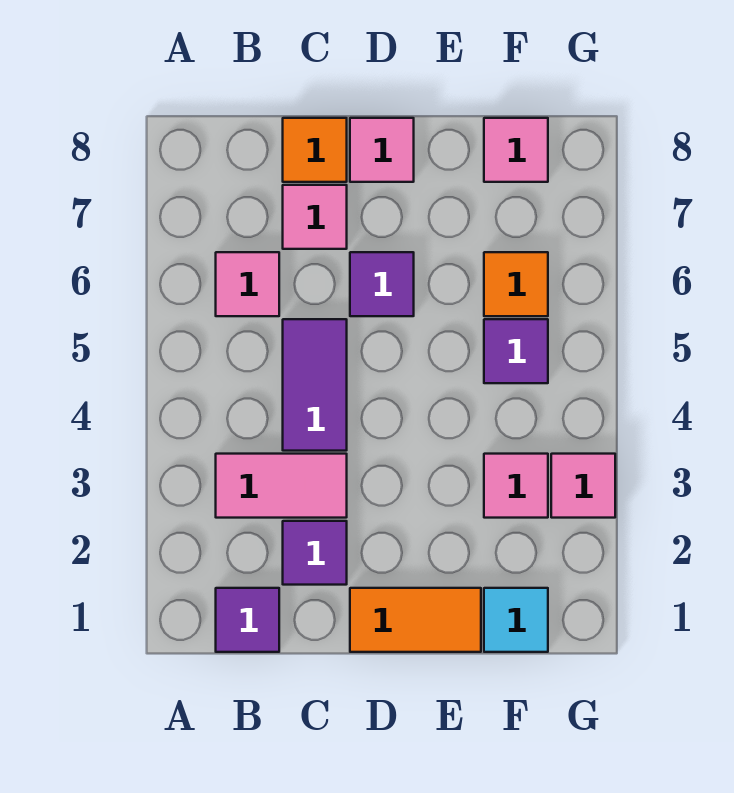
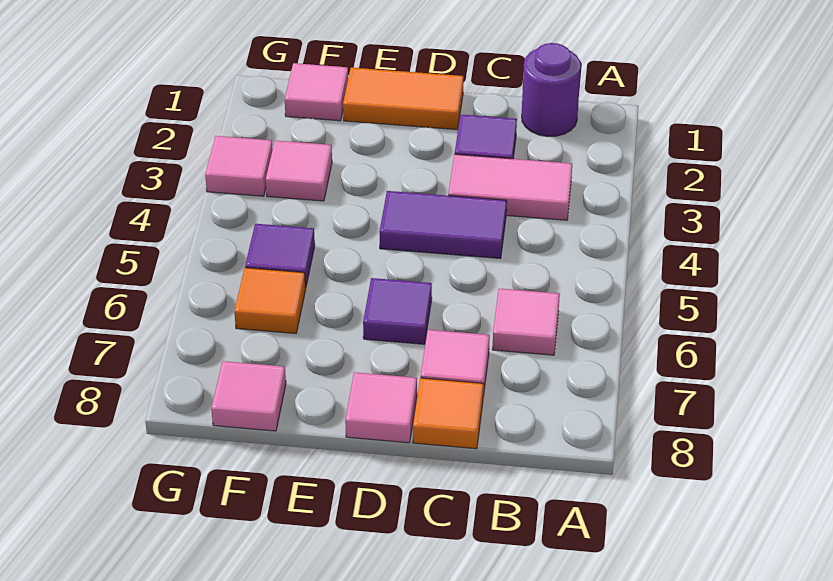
purple tile B1 level 1 -> purple round brick B1 level 1
purple tile C4:C5 level 1 -> purple tile C4:D4 level 1
cyan tile F1 level 1 -> pink tile F1 level 1

